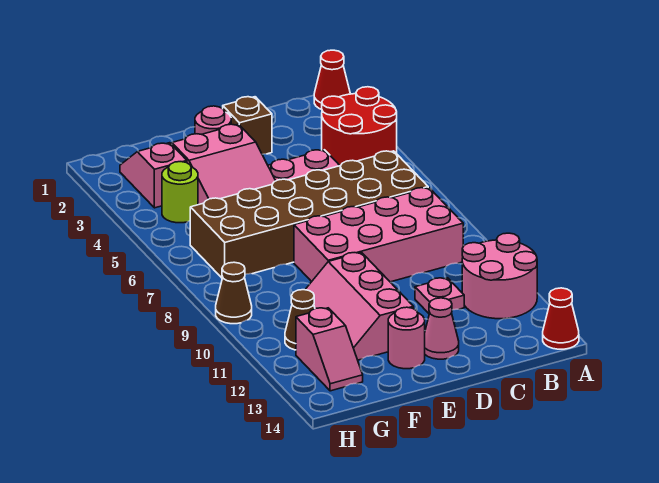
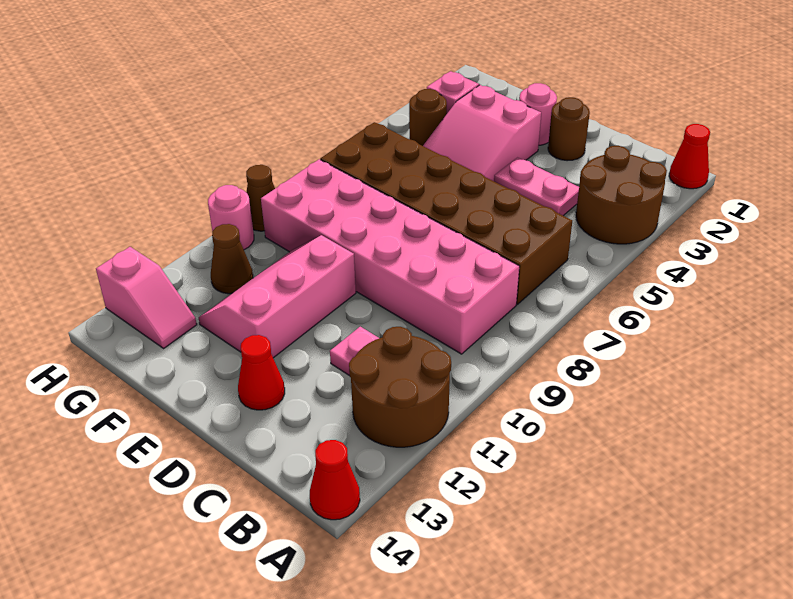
red round brick A3:B4 level 1 -> brown round brick A3:B4 level 1
pink round brick A11:B12 level 1 -> brown round brick A11:B12 level 1
pink brick B8:E9 level 1 -> pink brick B8:G9 level 1
brown brick D2 level 1 -> brown round brick D2 level 1
pink cone D13 level 1 -> red cone D13 level 1
pink round brick E13 level 1 -> pink round brick H10 level 1
lime round brick G4 level 1 -> brown round brick G4 level 1
pink slope G12:G13 level 1 top 12 -> pink slope G13:H13 level 1 top H

